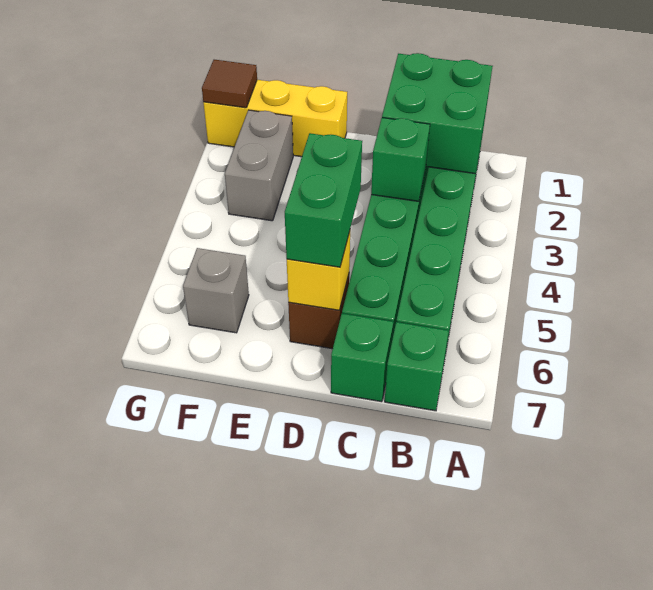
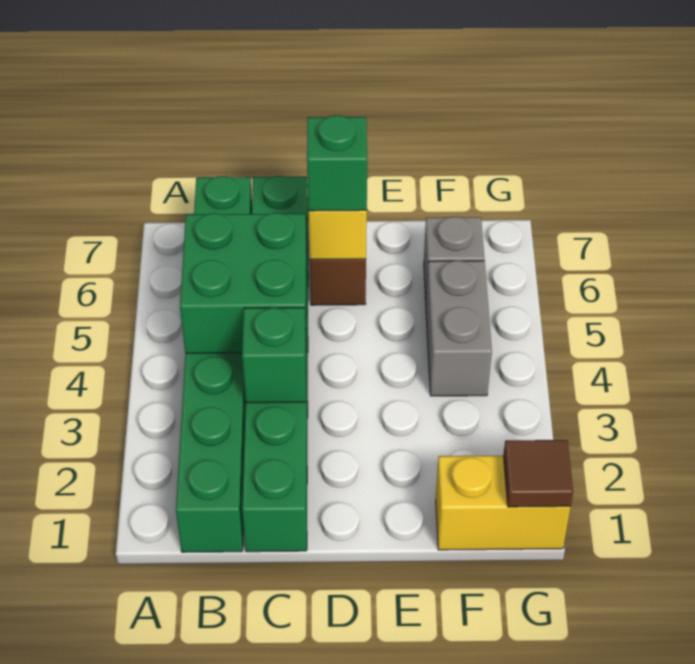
green brick B1:C2 level 2 -> green brick B4:C5 level 2
green brick D5:D6 level 3 -> green brick D6 level 3
yellow brick E1:G1 level 1 -> yellow brick F1:G1 level 1
grey brick F2:F3 level 1 -> grey brick F4:F5 level 1

